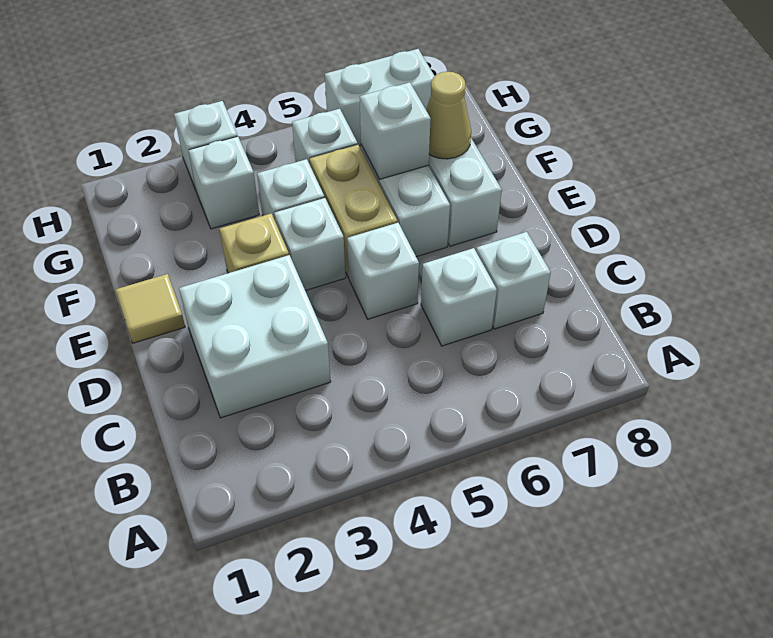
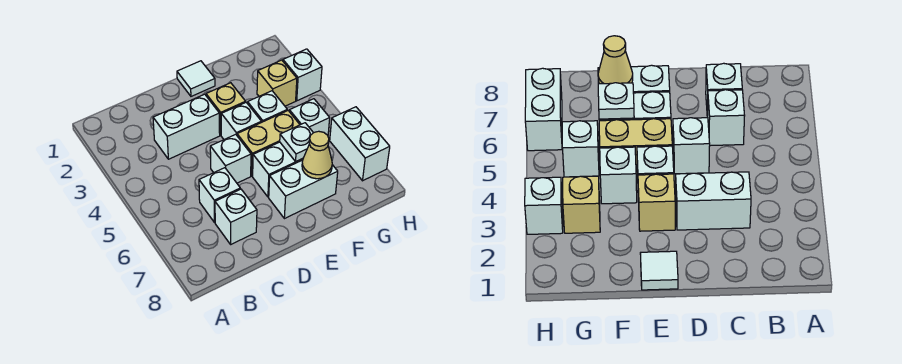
white brick C2:D3 level 1 -> white brick C3:D3 level 1
tan tile E1 level 1 -> white tile E1 level 1
white brick F6 level 2 -> white plate F6 level 2
white brick G3 level 1 -> tan brick G3 level 1

